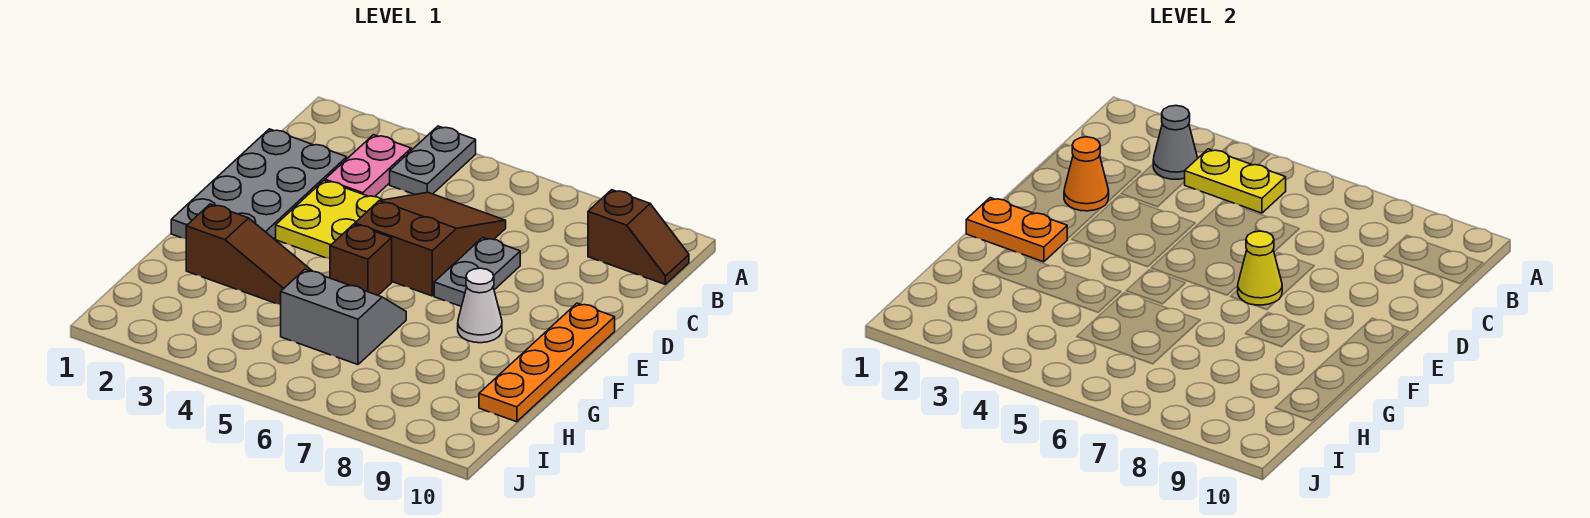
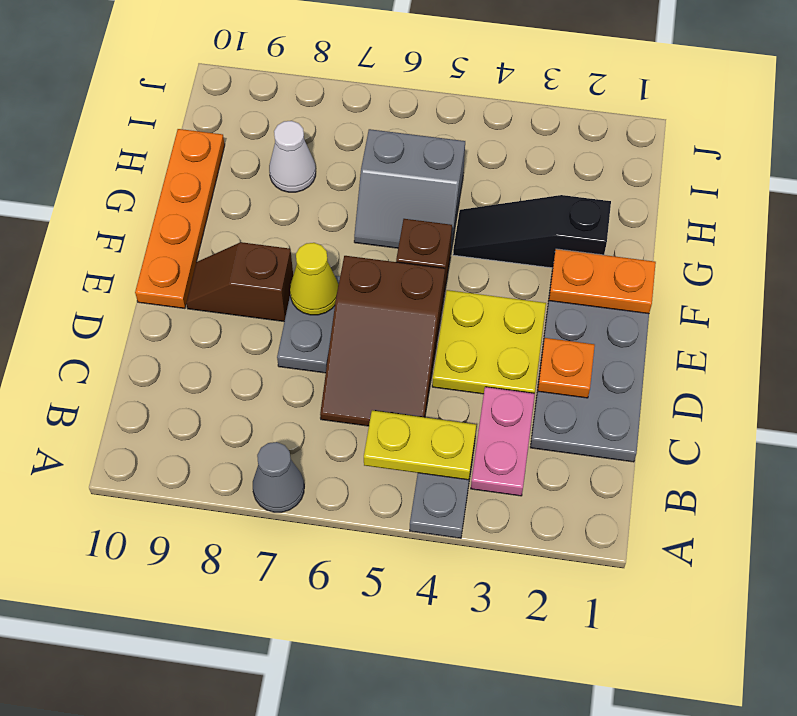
grey cone B3 level 2 -> grey cone A7 level 1
brown slope B9:B10 level 1 top 9 -> brown slope E8:E9 level 1 top 8
orange cone D2 level 2 -> orange plate D2 level 2
white cone F8 level 1 -> white cone H8 level 1
brown slope G2:G4 level 1 top 2 -> black slope G2:G4 level 1 top 2

